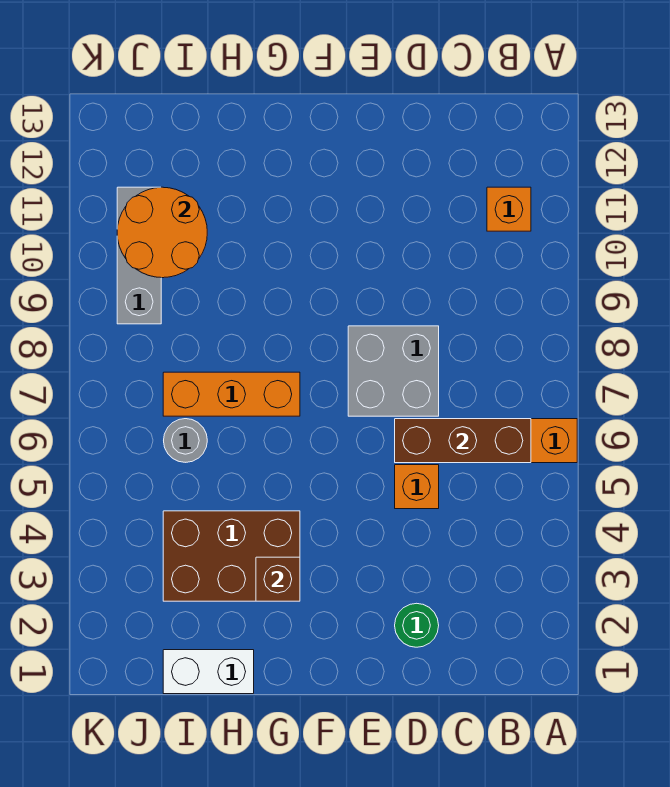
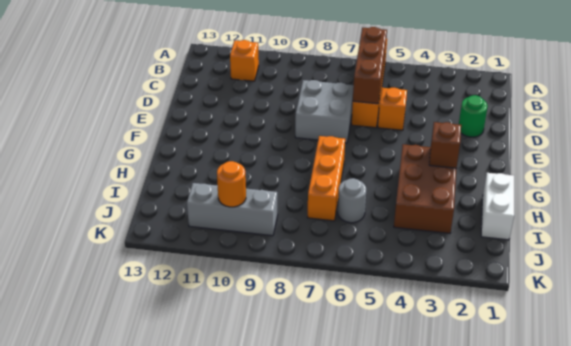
orange round brick I10:J11 level 2 -> orange round brick J10 level 2

